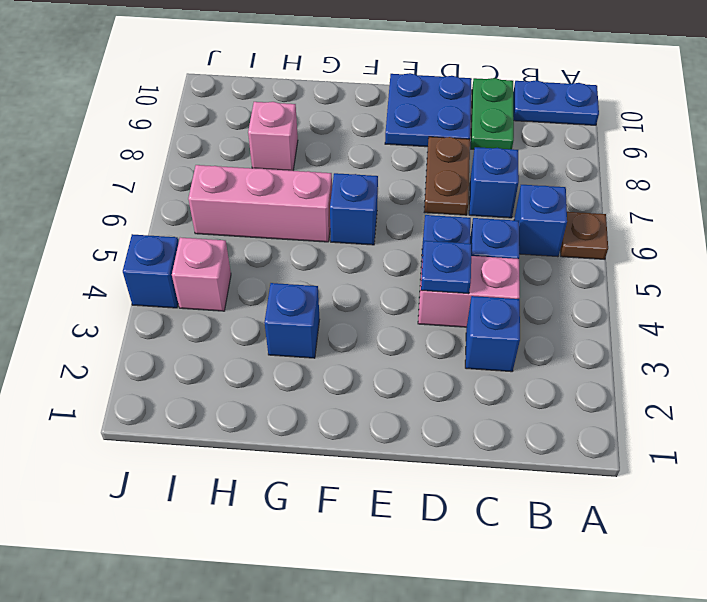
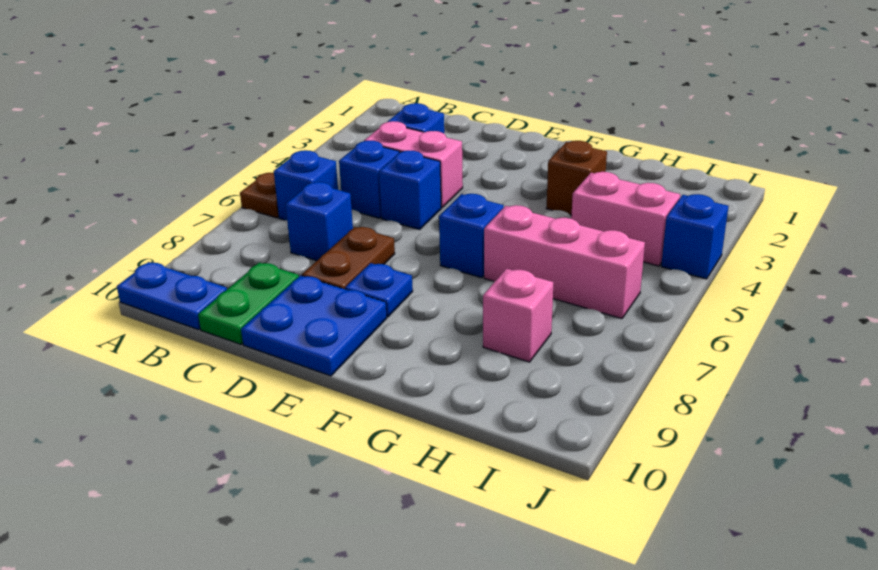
blue plate D4 level 2 -> blue plate E8 level 1
blue brick G3 level 1 -> brown brick G3 level 1
pink brick I4 level 1 -> pink brick H4:I4 level 1

